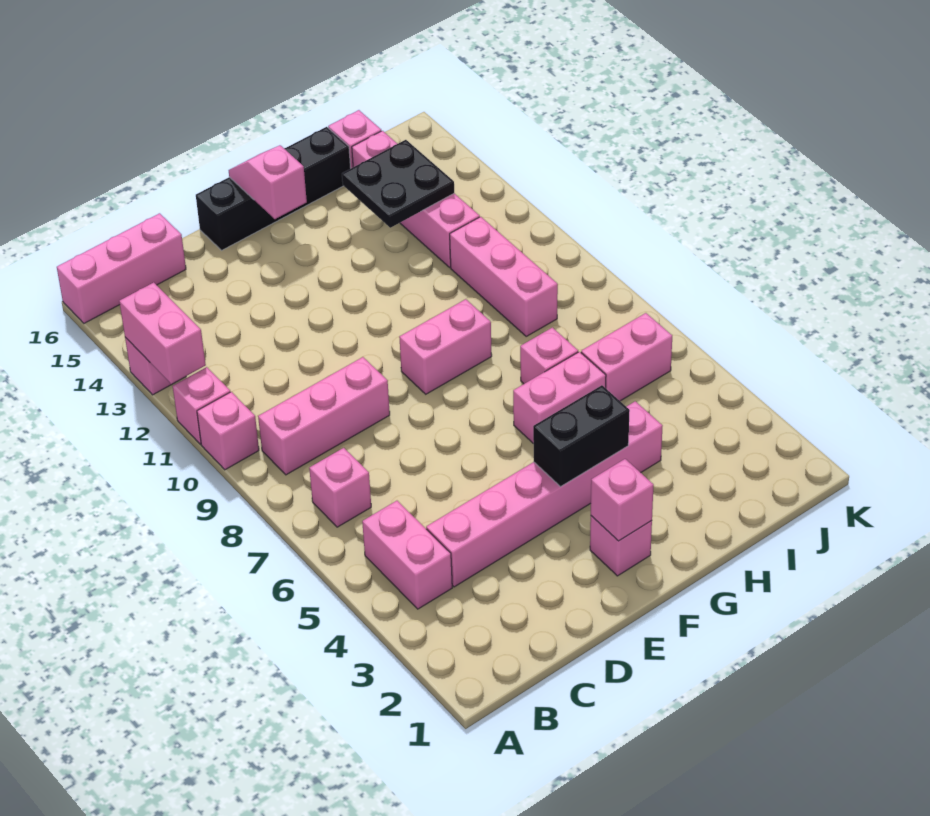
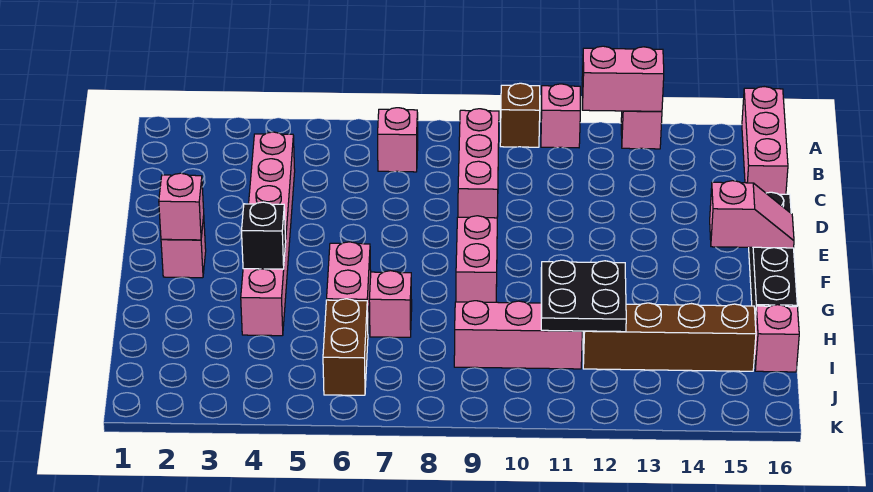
pink brick A10 level 1 -> brown brick A10 level 1
pink brick B4:B5 level 1 -> none
black brick F4:G4 level 2 -> black brick G4 level 2
black plate H13:I14 level 2 -> black plate H11:I12 level 2
pink brick I6:J6 level 1 -> brown brick I6:J6 level 1
pink brick I12:I15 level 1 -> brown brick I12:I15 level 1

